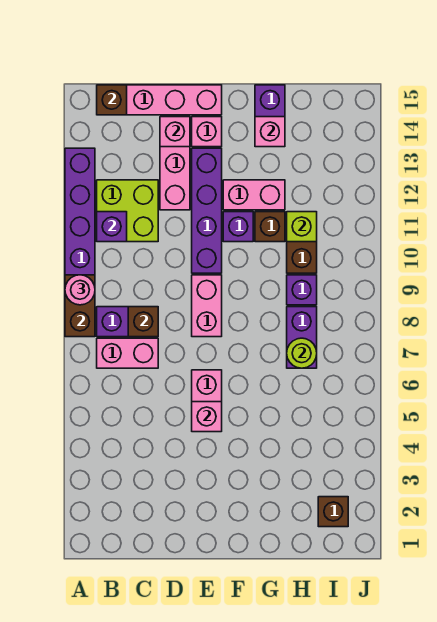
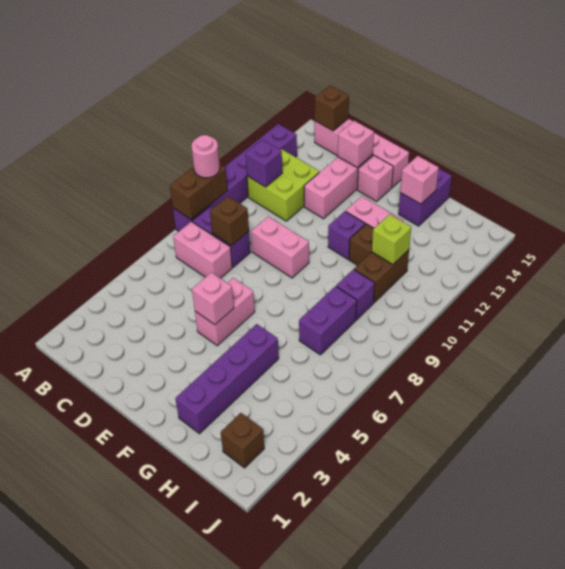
pink brick E8:E9 level 1 -> pink brick D9:E9 level 1
purple brick E10:E13 level 1 -> purple brick G2:G5 level 1
lime round brick H7 level 2 -> none

